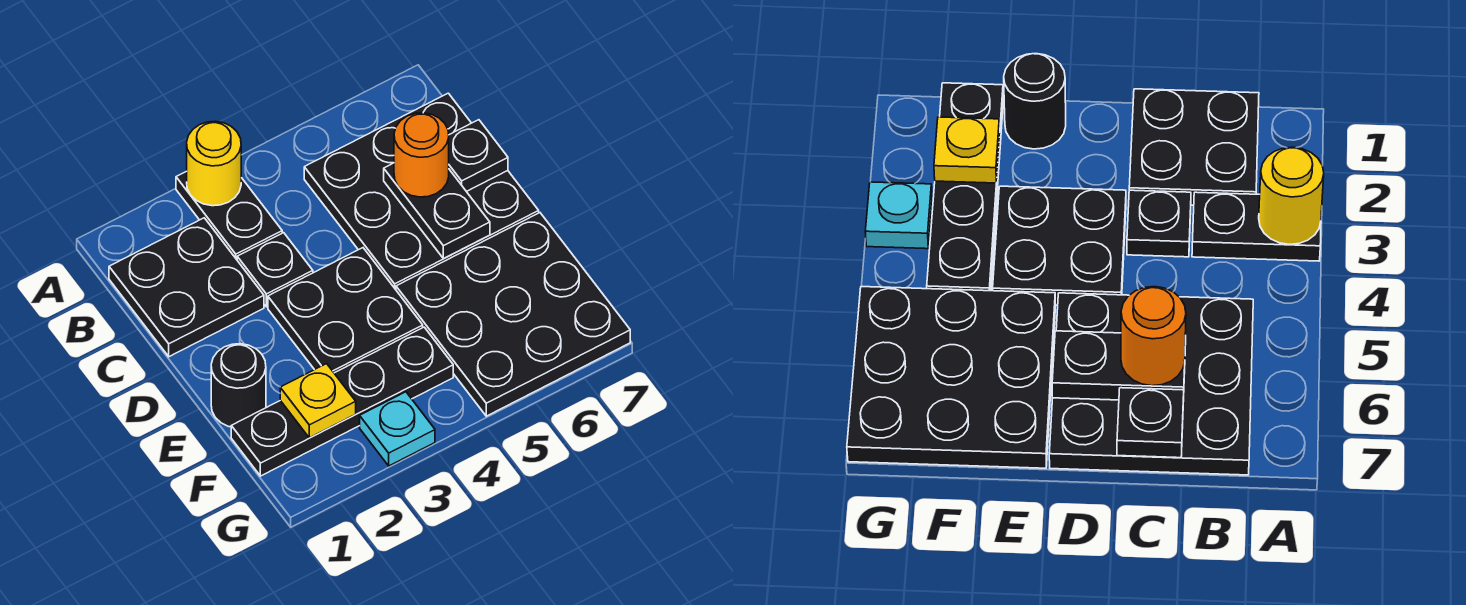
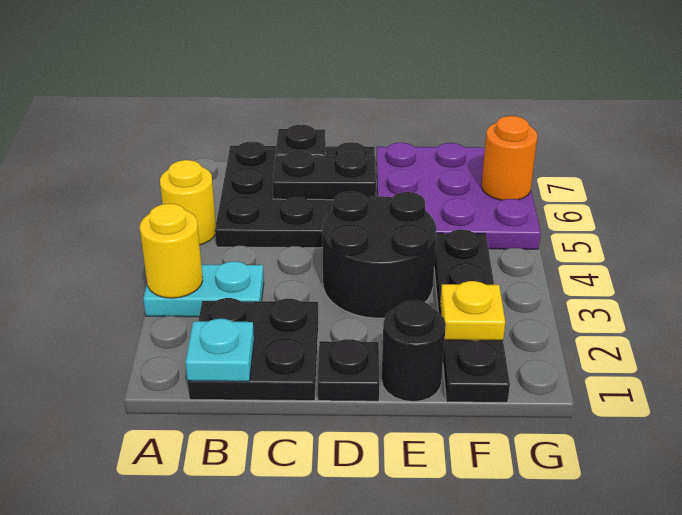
black plate A3:B3 level 1 -> cyan plate A3:B3 level 1
none -> yellow round brick A5 level 1
black plate C3 level 1 -> black plate D1 level 1
orange round brick C6 level 3 -> orange round brick G6 level 2
black plate D3:E4 level 1 -> black round brick D3:E4 level 1
black plate E5:G7 level 1 -> purple plate E5:G7 level 1
cyan plate G3 level 1 -> cyan plate B1 level 2

